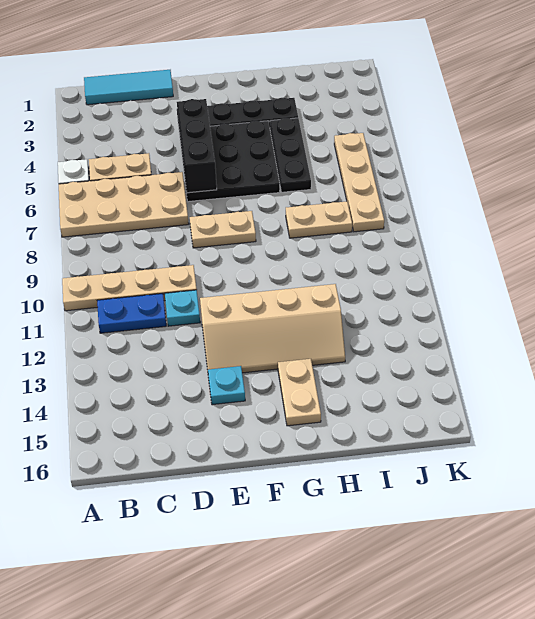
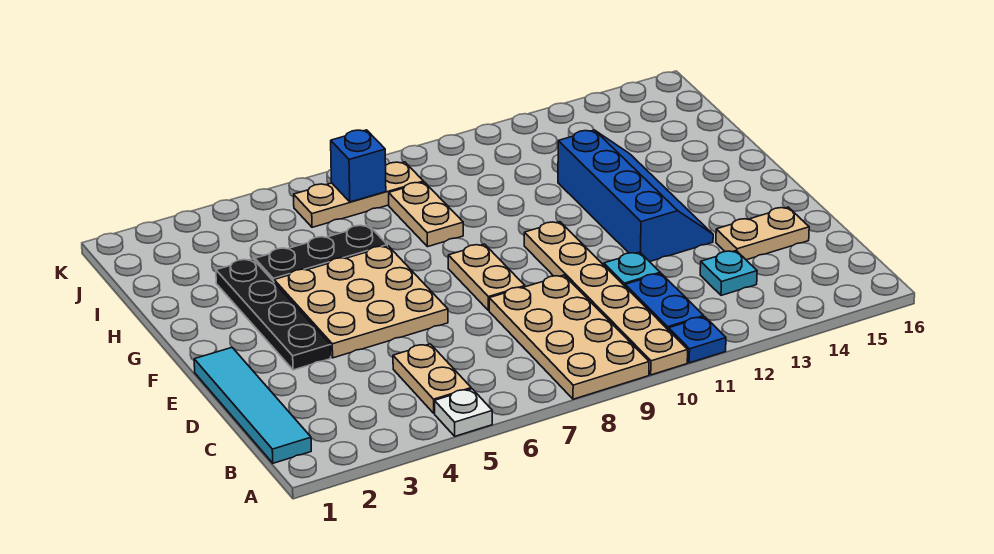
tan plate A6:D7 level 1 -> tan plate A8:D9 level 1
tan plate A10:D10 level 1 -> tan plate A10:F10 level 1
none -> blue plate A11 level 1
cyan tile B1:D1 level 1 -> cyan tile B1:E1 level 1
black plate E4:G6 level 1 -> tan plate E4:G6 level 1
black brick E4:E6 level 2 -> none
tan slope E12:H13 level 1 top 12 -> blue slope E12:H13 level 1 top 12
cyan plate E14 level 1 -> cyan plate C13 level 1
tan plate G14:G15 level 1 -> tan plate D14:D15 level 1
tan plate J5:J8 level 1 -> tan plate J6:J8 level 1
none -> blue brick J7 level 2

